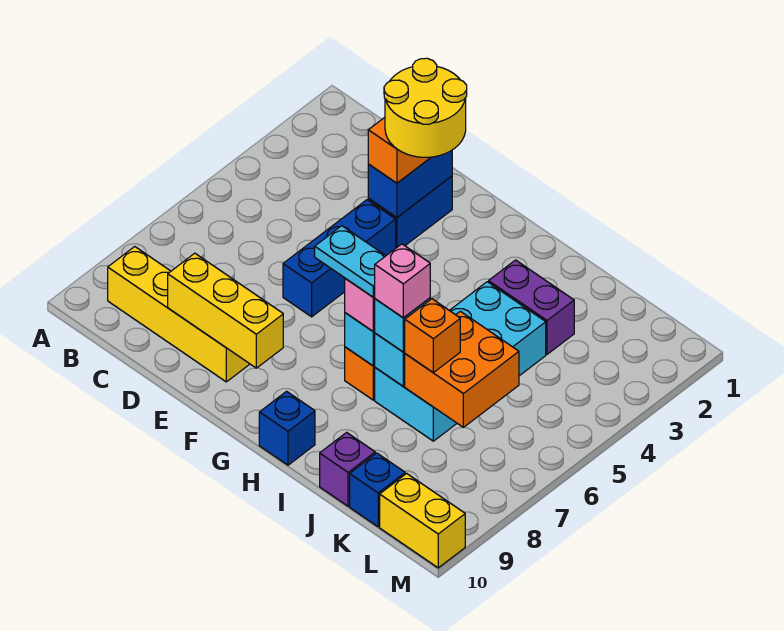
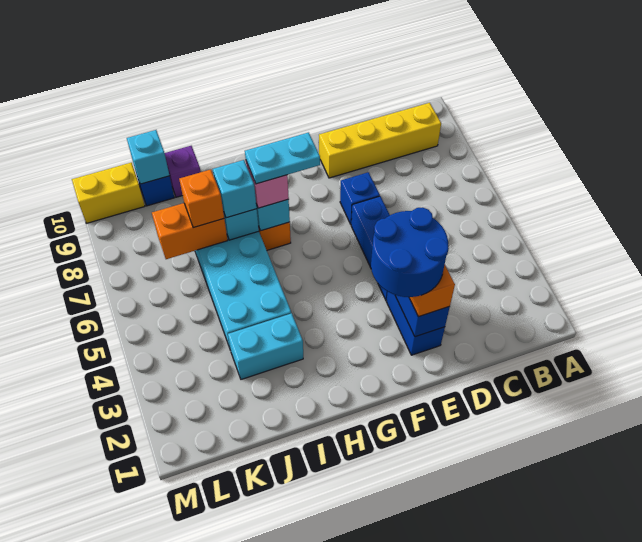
yellow brick D9:F9 level 2 -> none
yellow round brick E2:F3 level 4 -> blue round brick E2:F3 level 4
blue brick H10 level 1 -> blue brick E7 level 1
purple brick I3:J3 level 1 -> cyan brick I3:J3 level 1
pink brick I7 level 4 -> none
orange brick J6:K7 level 2 -> orange brick J7:K7 level 2
none -> cyan brick K10 level 2

